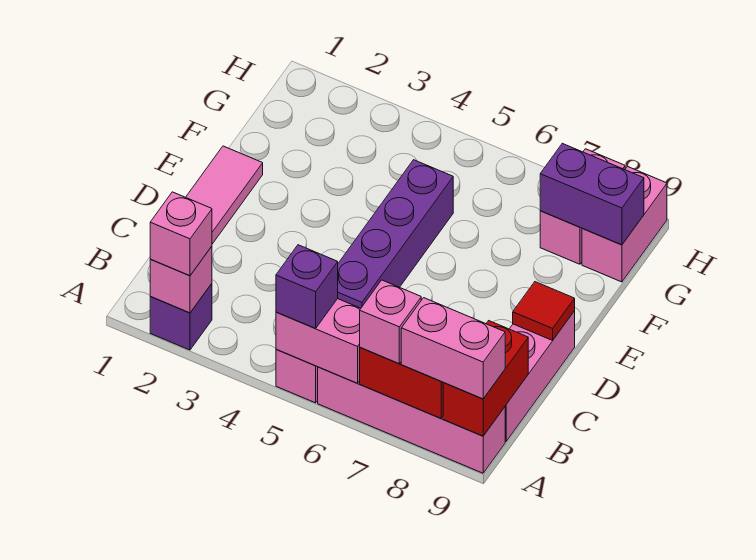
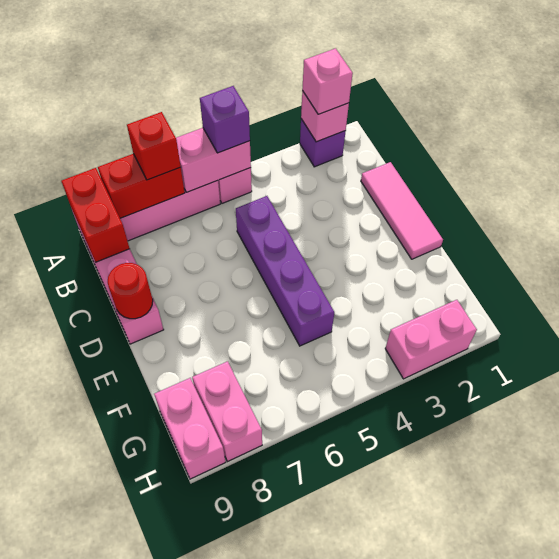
pink brick A7 level 3 -> red brick A7 level 3
pink brick A8:A9 level 3 -> pink brick H2:H3 level 1
red tile D9 level 2 -> red round brick D9 level 2
purple brick G8:G9 level 2 -> none

